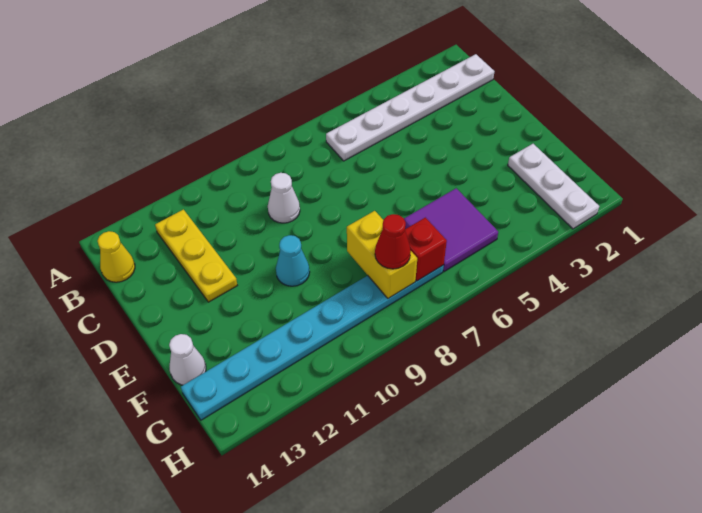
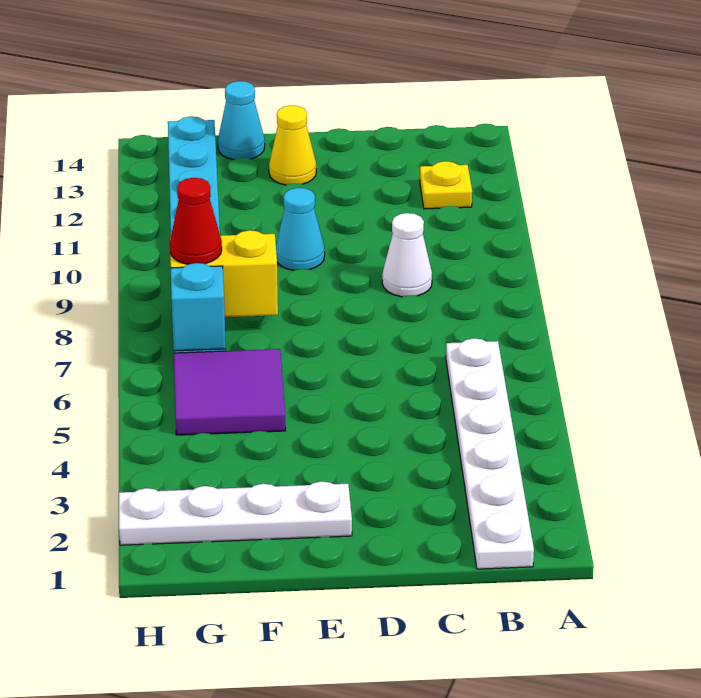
yellow plate B12:D12 level 1 -> yellow plate B12 level 1
yellow cone B14 level 1 -> yellow cone E13 level 1
white plate F2:H2 level 1 -> white plate E2:H2 level 1
white cone F14 level 1 -> cyan cone F14 level 1
red brick G7 level 2 -> cyan brick G7 level 2

